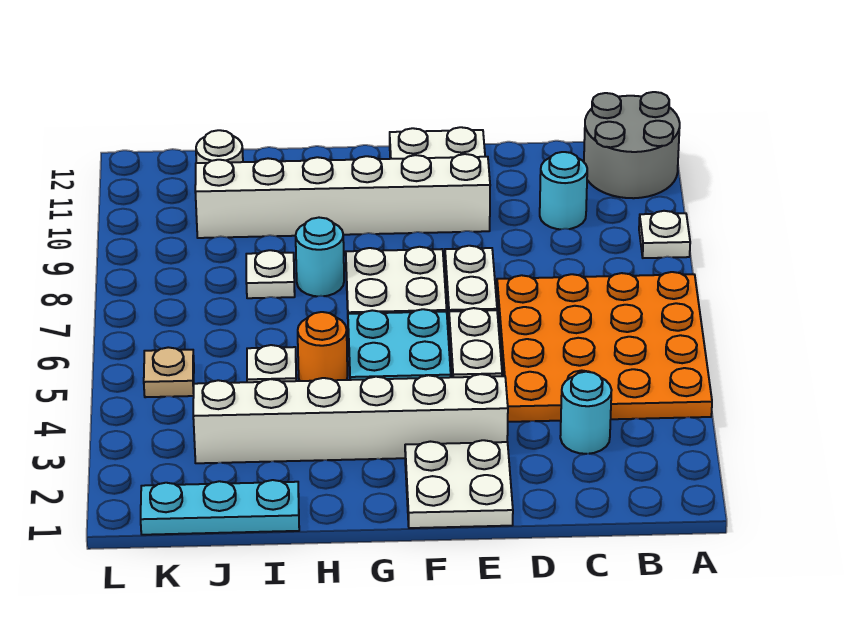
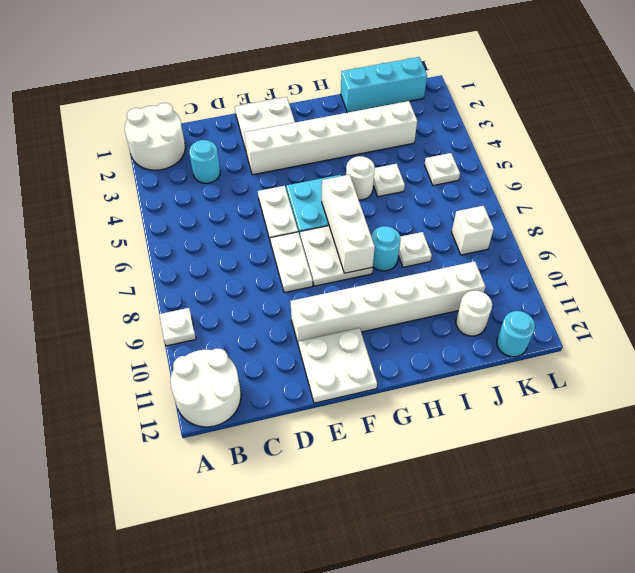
none -> white round brick A1:B2 level 1
orange plate A4:D7 level 1 -> none
grey round brick A11:B12 level 1 -> white round brick A11:B12 level 1
cyan round brick C10 level 1 -> cyan round brick K12 level 1
none -> white brick G6:G8 level 2
orange round brick H5 level 1 -> white round brick H5 level 1
cyan plate I1:K1 level 1 -> cyan brick I1:K1 level 1
tan plate K5 level 1 -> white plate K5 level 1
none -> white brick K8 level 1

